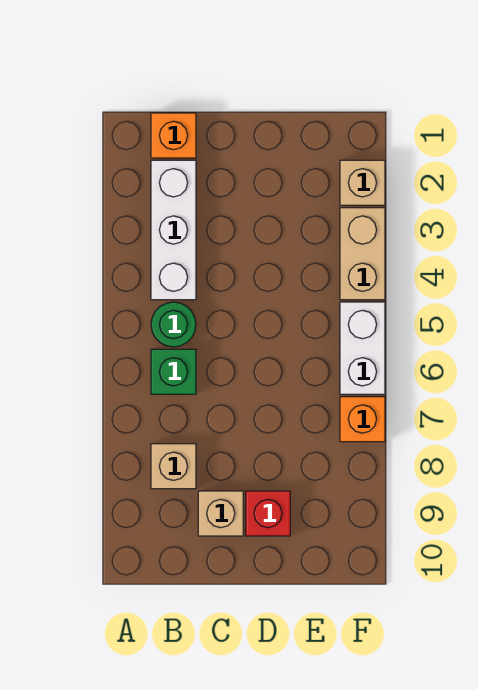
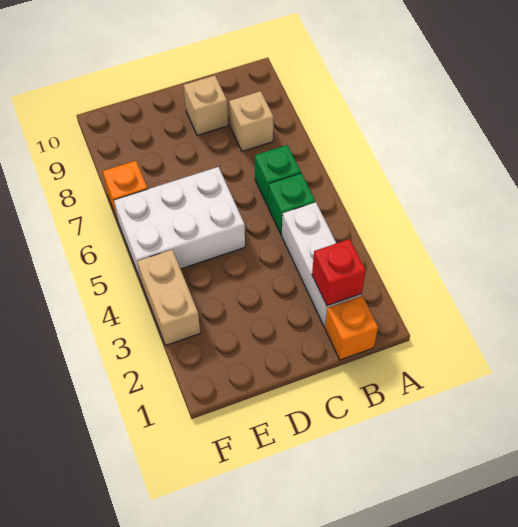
green round brick B5 level 1 -> green brick B5 level 1
red brick D9 level 1 -> red brick B2 level 2
tan brick F2 level 1 -> none
white brick F5:F6 level 1 -> white brick D5:F6 level 1

